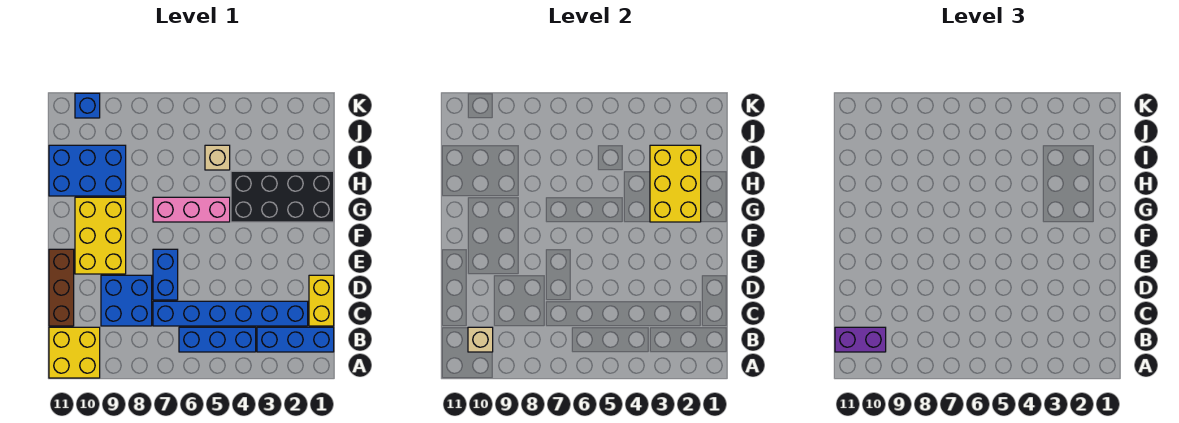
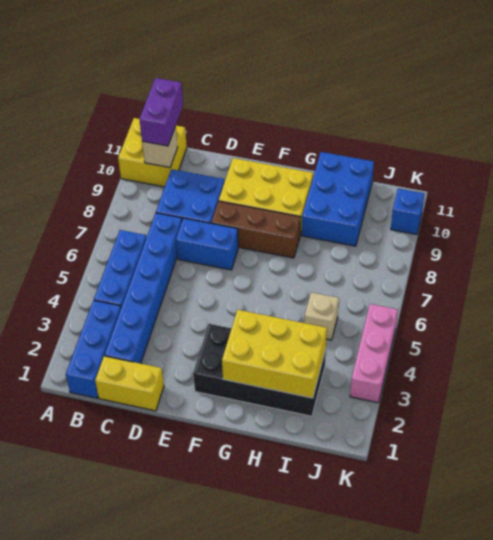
brown brick C11:E11 level 1 -> brown brick E8:G8 level 1
black brick G1:H4 level 1 -> black brick F2:I3 level 1
pink brick G5:G7 level 1 -> pink brick K3:K5 level 1

